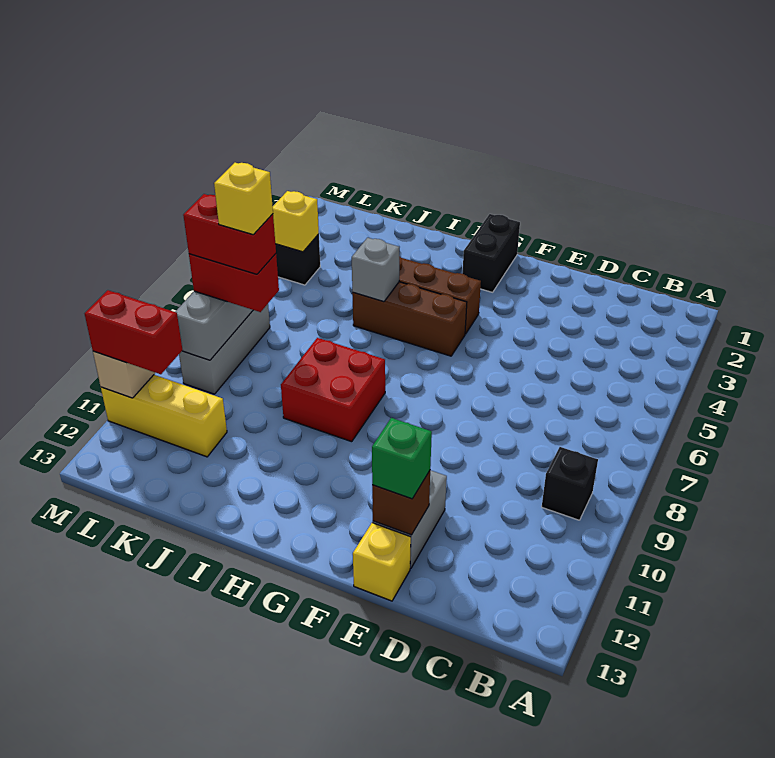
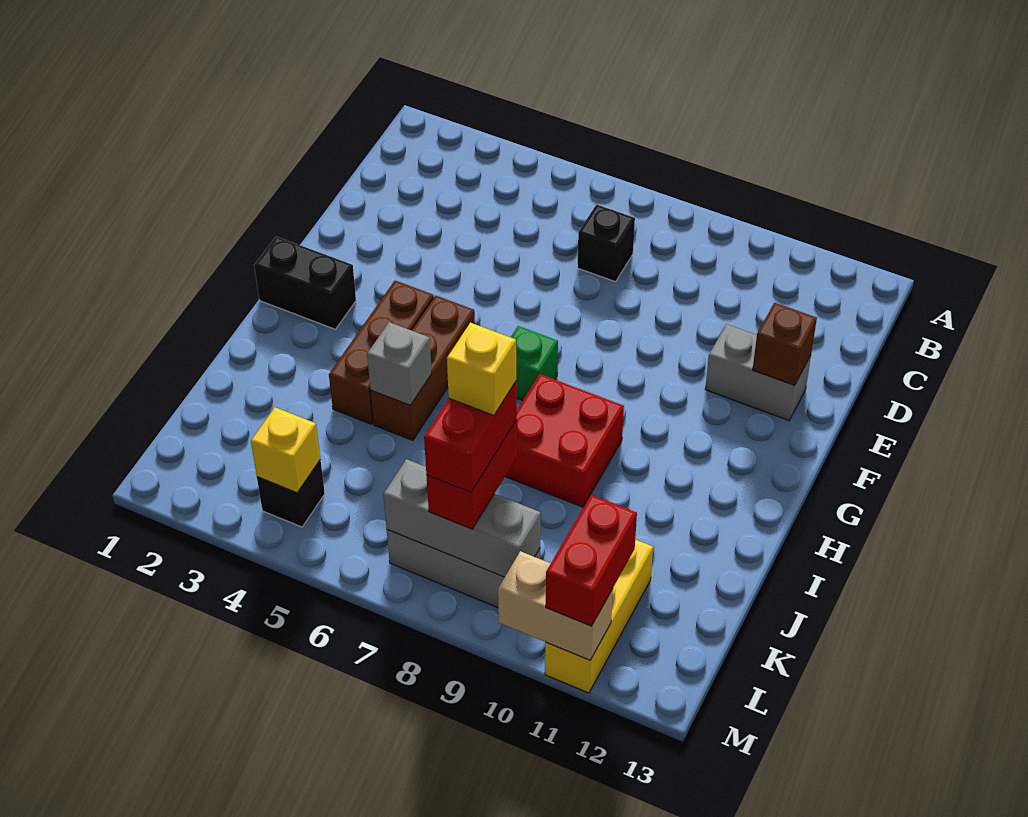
black brick B9 level 1 -> black brick C7 level 1
green brick E12 level 3 -> green brick G7 level 1
yellow brick E13 level 1 -> none

